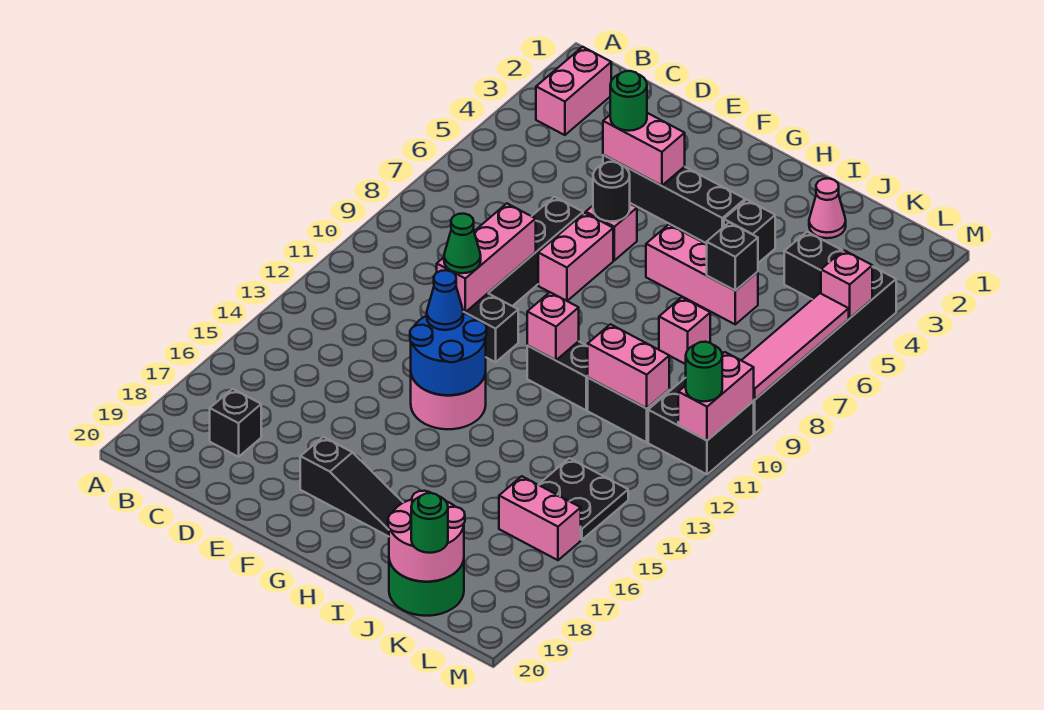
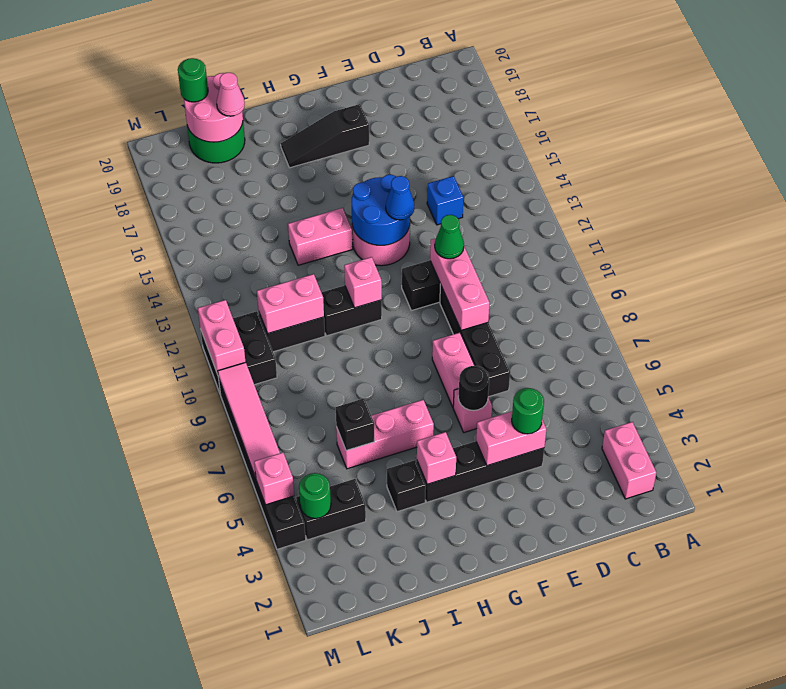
black brick C18 level 1 -> none
none -> blue brick D14 level 1
pink cone J2 level 1 -> pink cone J19 level 3
pink brick J8 level 1 -> pink brick H4 level 2
black plate K14:L15 level 1 -> none
pink brick K16:L16 level 1 -> pink brick H14:I14 level 1
green round brick M11 level 3 -> green round brick L4 level 2

